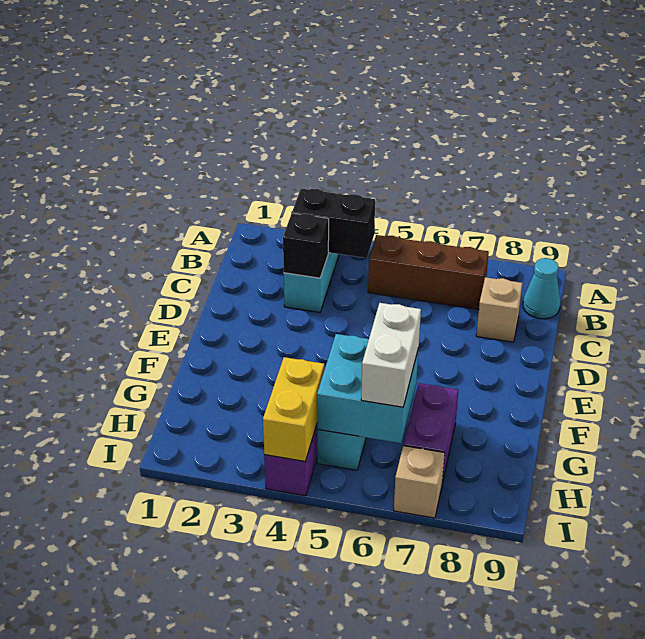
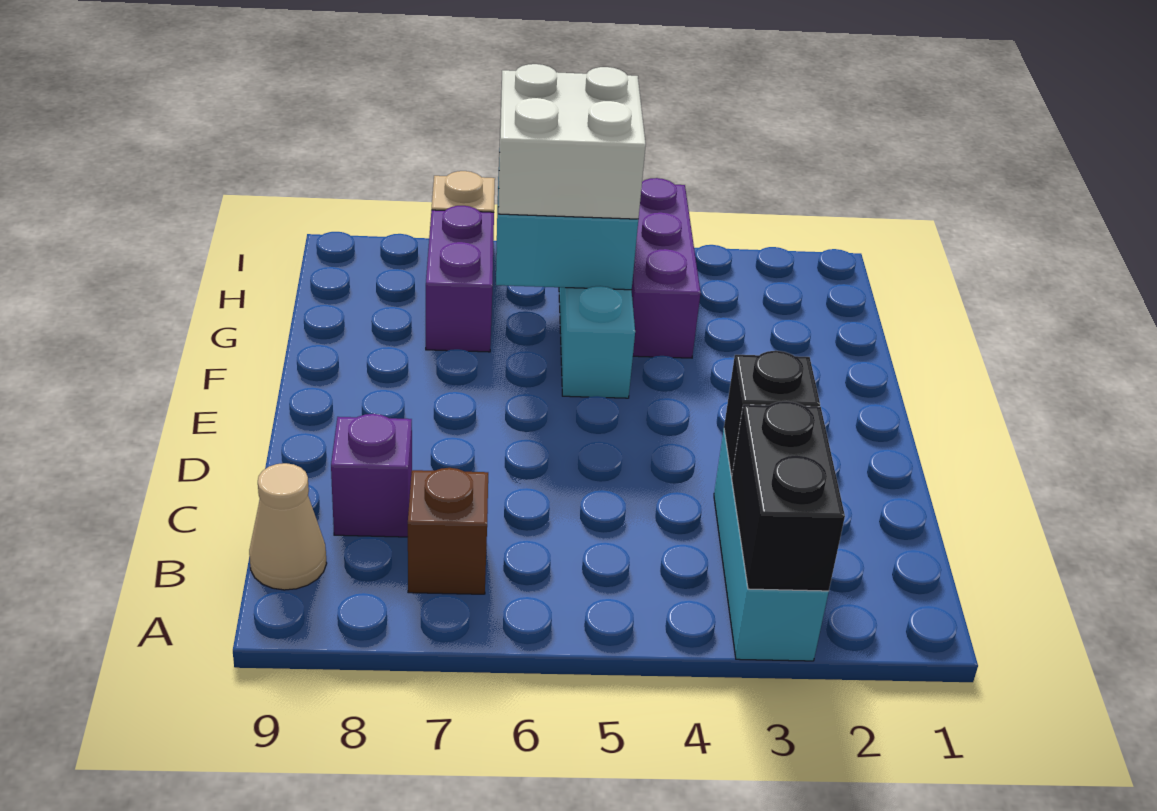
black brick B3:B4 level 2 -> black brick A3:B3 level 2
brown brick B5:B7 level 1 -> brown brick B7 level 1
cyan cone B9 level 1 -> tan cone B9 level 1
tan brick C8 level 1 -> purple brick C8 level 1
white brick G6:H6 level 3 -> white brick G5:H6 level 3
yellow brick H4:I4 level 2 -> none

